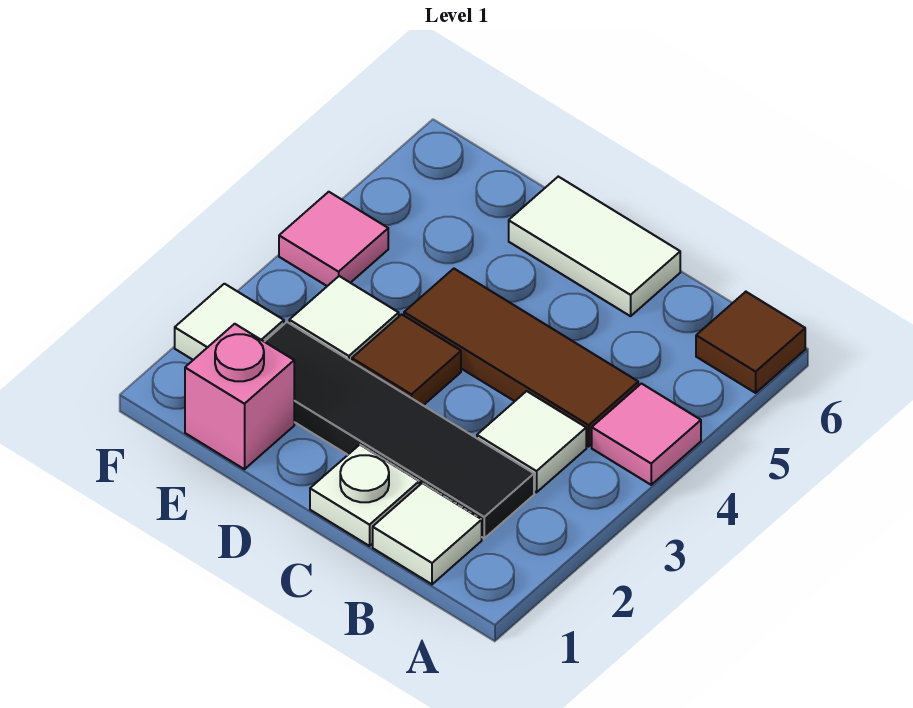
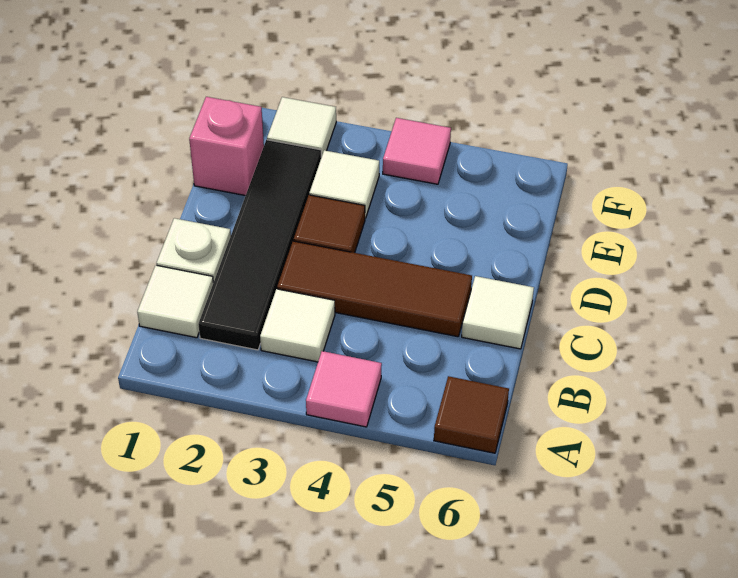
brown tile B4:D4 level 1 -> brown tile C3:C5 level 1
white tile C6:D6 level 1 -> white tile C6 level 1

